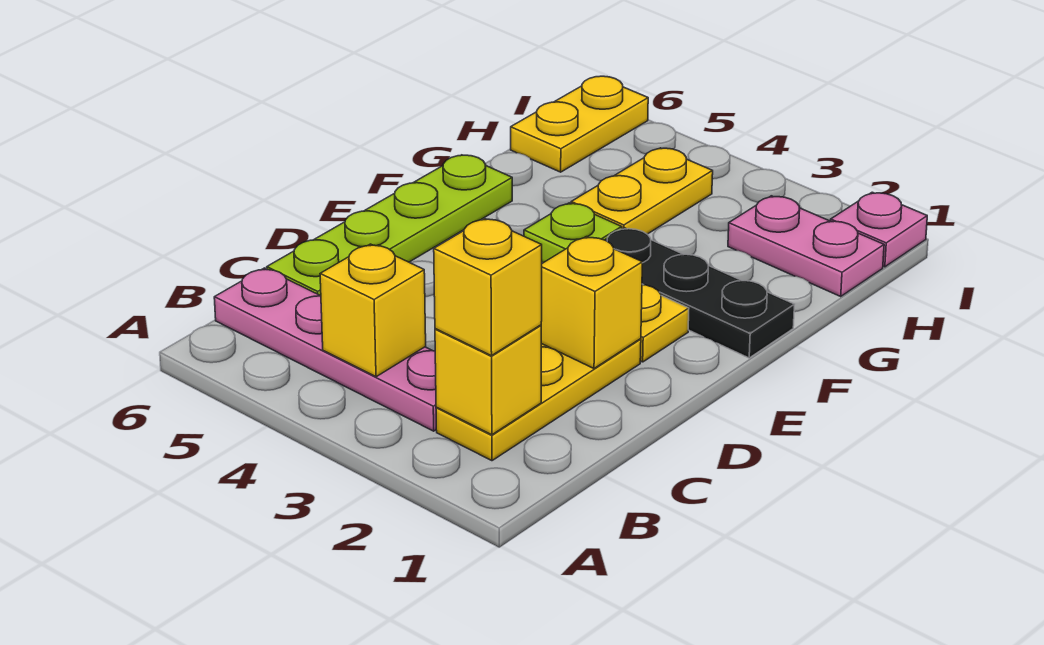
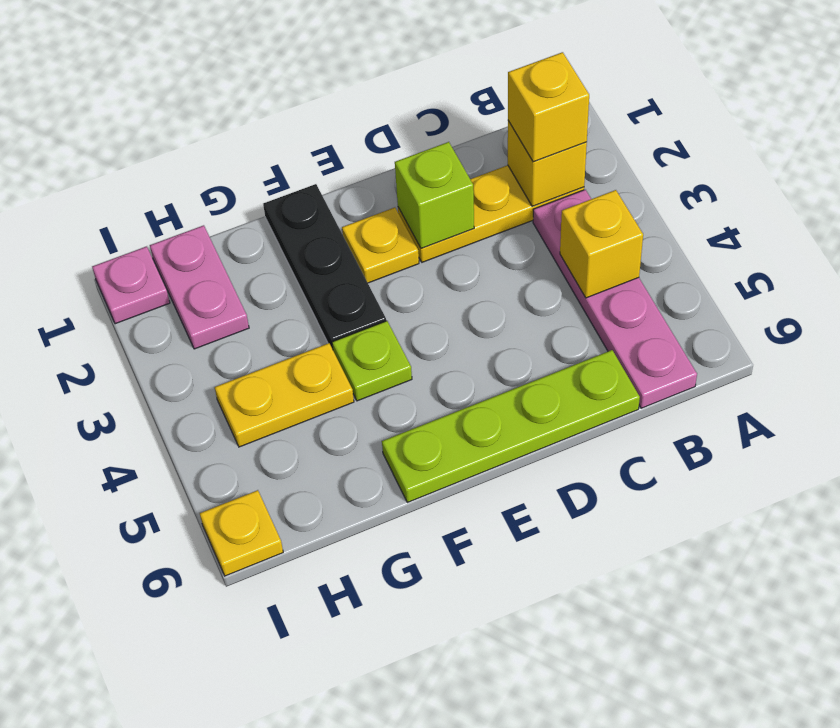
yellow brick D2 level 2 -> lime brick D2 level 2
yellow plate H6:I6 level 1 -> yellow plate I6 level 1

